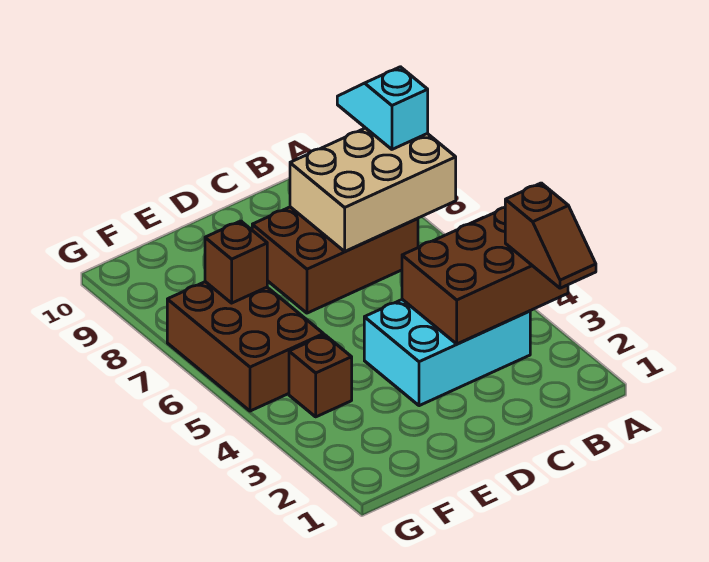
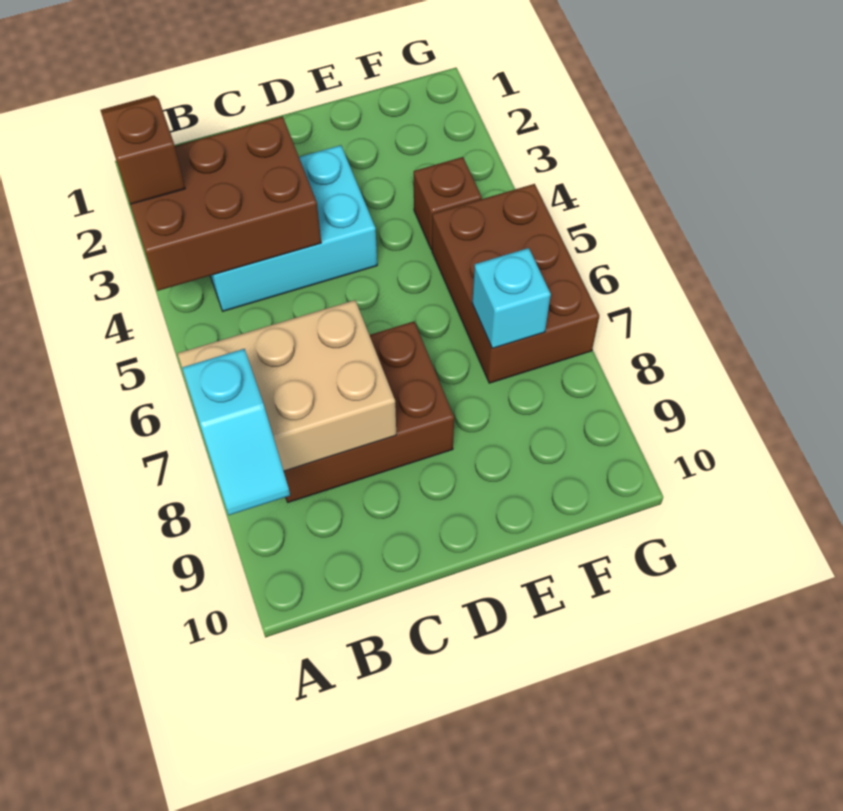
brown brick F7 level 2 -> cyan brick F7 level 2

